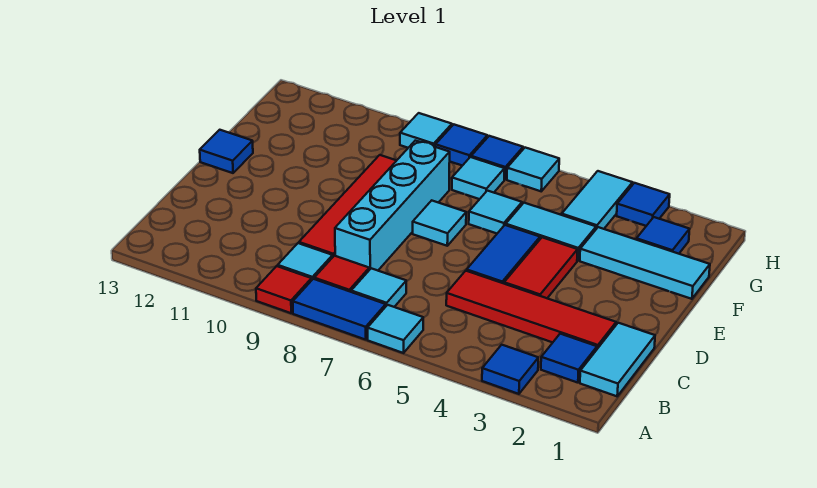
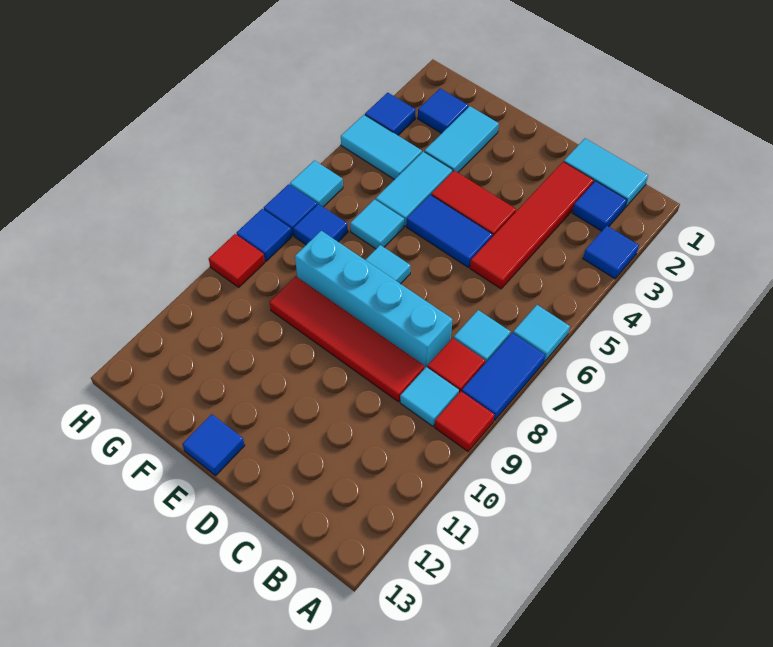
cyan tile F1:F3 level 1 -> cyan tile F2:F3 level 1
cyan tile G7 level 1 -> blue tile G7 level 1
cyan tile H9 level 1 -> red tile H9 level 1

